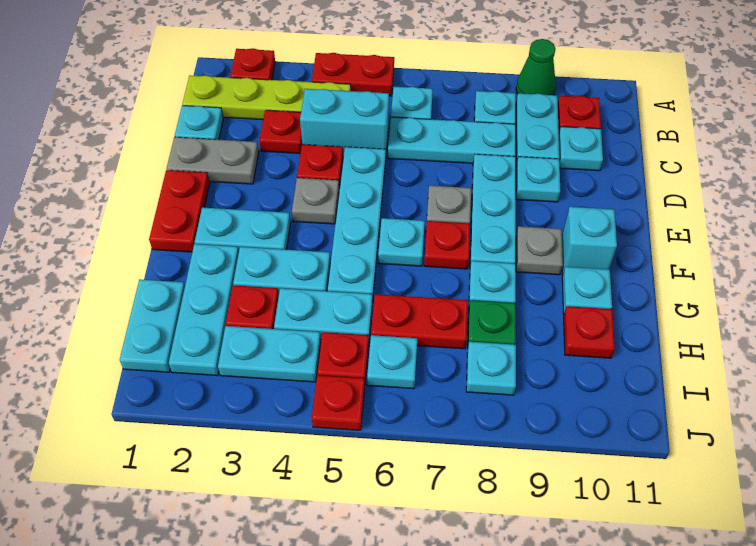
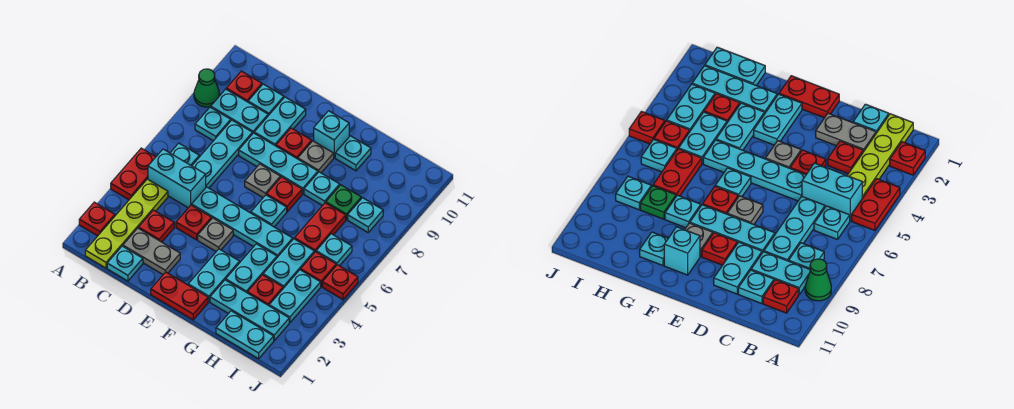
cyan brick C4:C5 level 1 -> cyan brick B5:C5 level 1
grey plate D1:D2 level 1 -> grey plate C2:D2 level 1
cyan plate D9 level 1 -> cyan plate D9:D10 level 1
red plate H10 level 1 -> red plate E9 level 1

